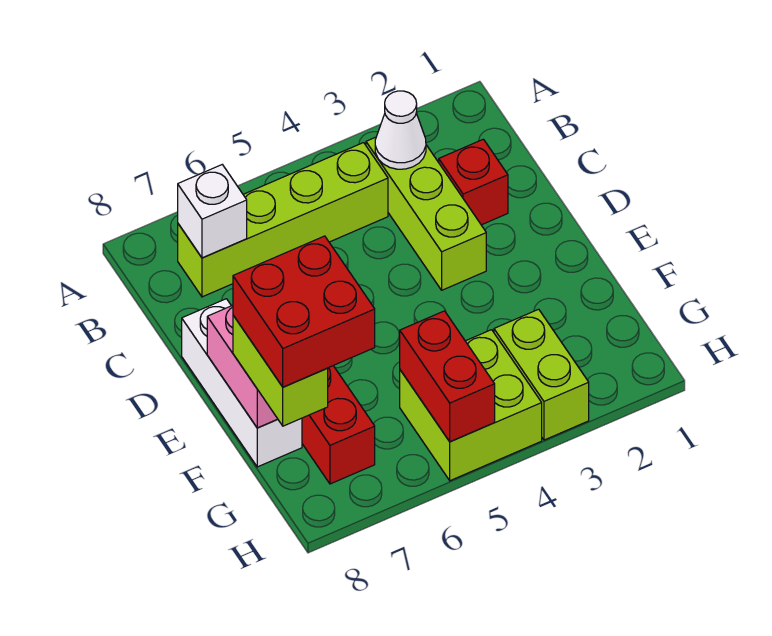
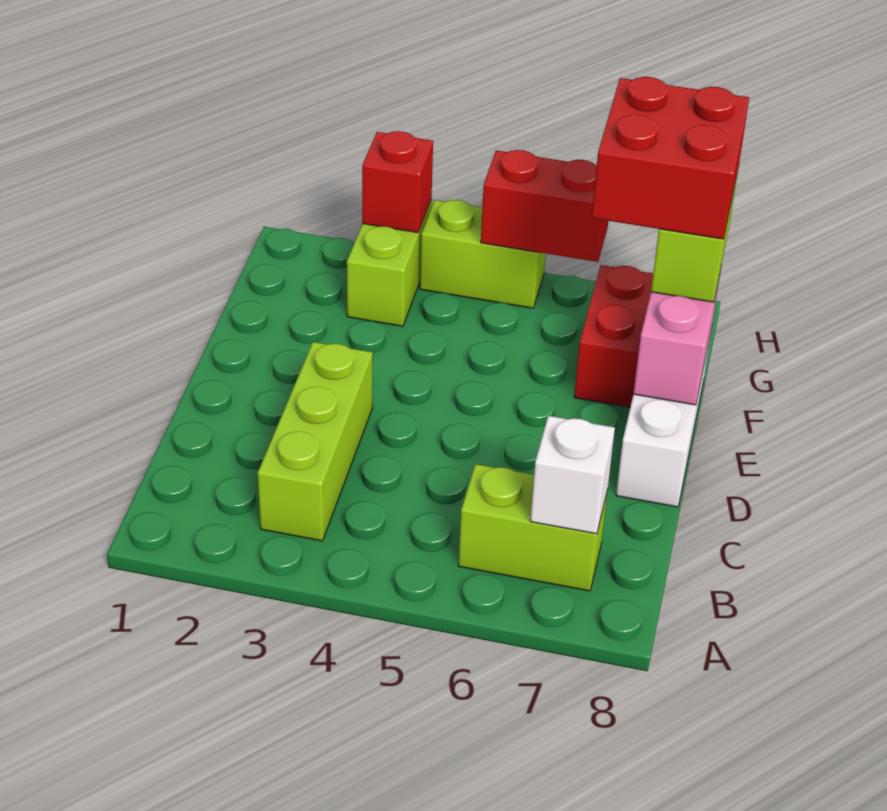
white cone B3 level 2 -> none
lime brick B4:B7 level 1 -> lime brick B6:B7 level 1
red brick C2 level 1 -> red brick H3 level 2
lime brick G4:H5 level 1 -> lime brick H4:H5 level 1
red brick G5:H5 level 2 -> red brick H5:H6 level 2

